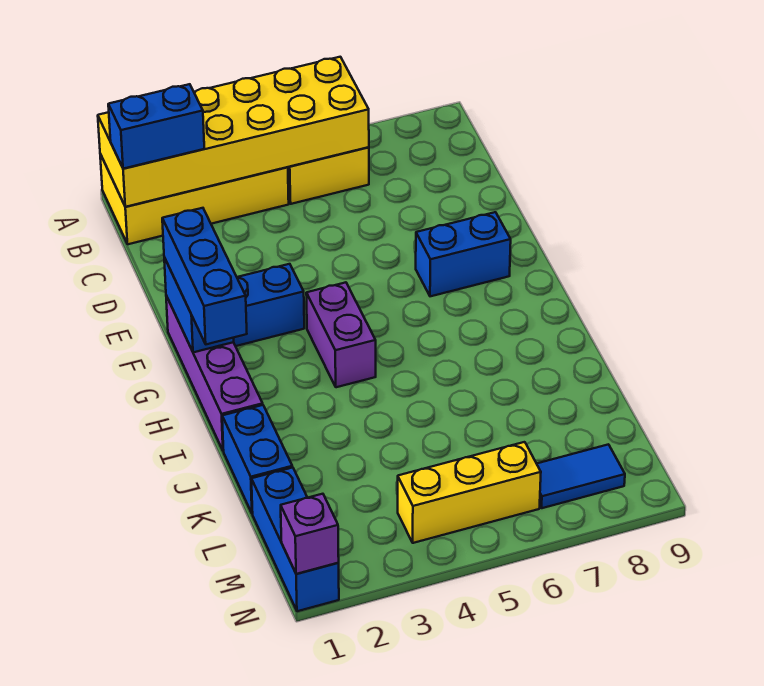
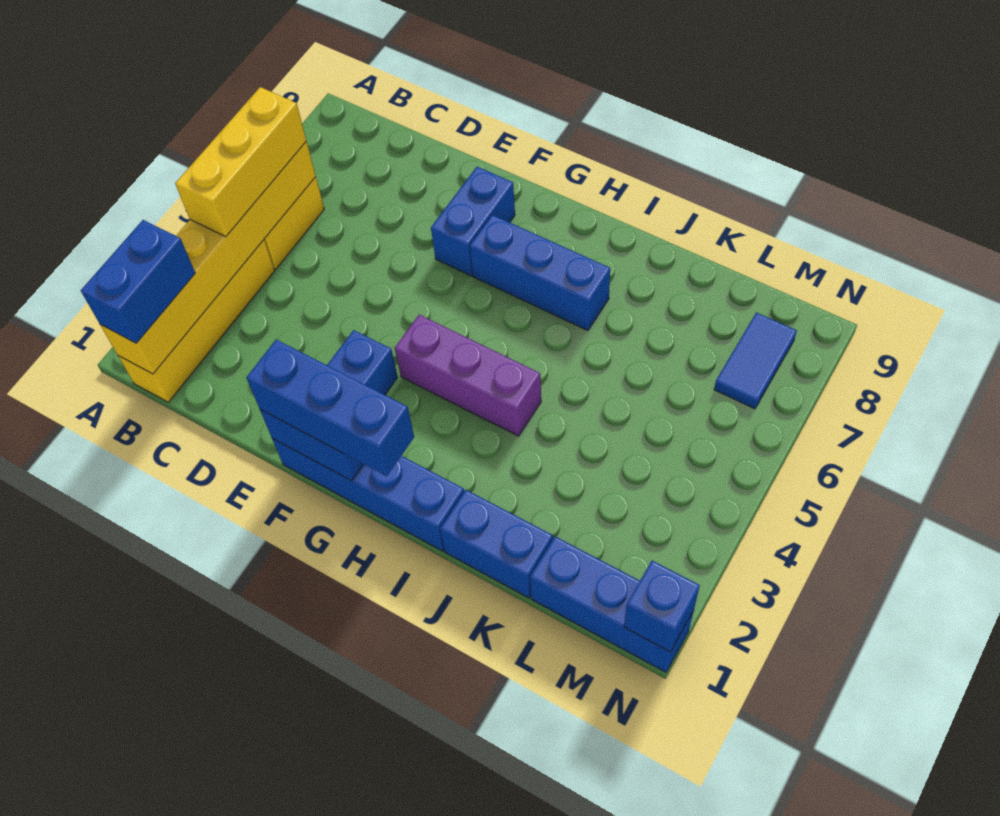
yellow brick A1:B4 level 1 -> yellow brick B1:B4 level 1
yellow brick A1:B6 level 2 -> yellow brick B1:B6 level 2
purple brick F1:I1 level 1 -> blue brick F1:I1 level 1
purple brick G4:H4 level 1 -> purple brick G4:I4 level 1
none -> blue brick G7:I7 level 1
yellow brick M4:M6 level 1 -> yellow brick B4:B6 level 3
purple brick N1 level 2 -> blue brick N1 level 2

